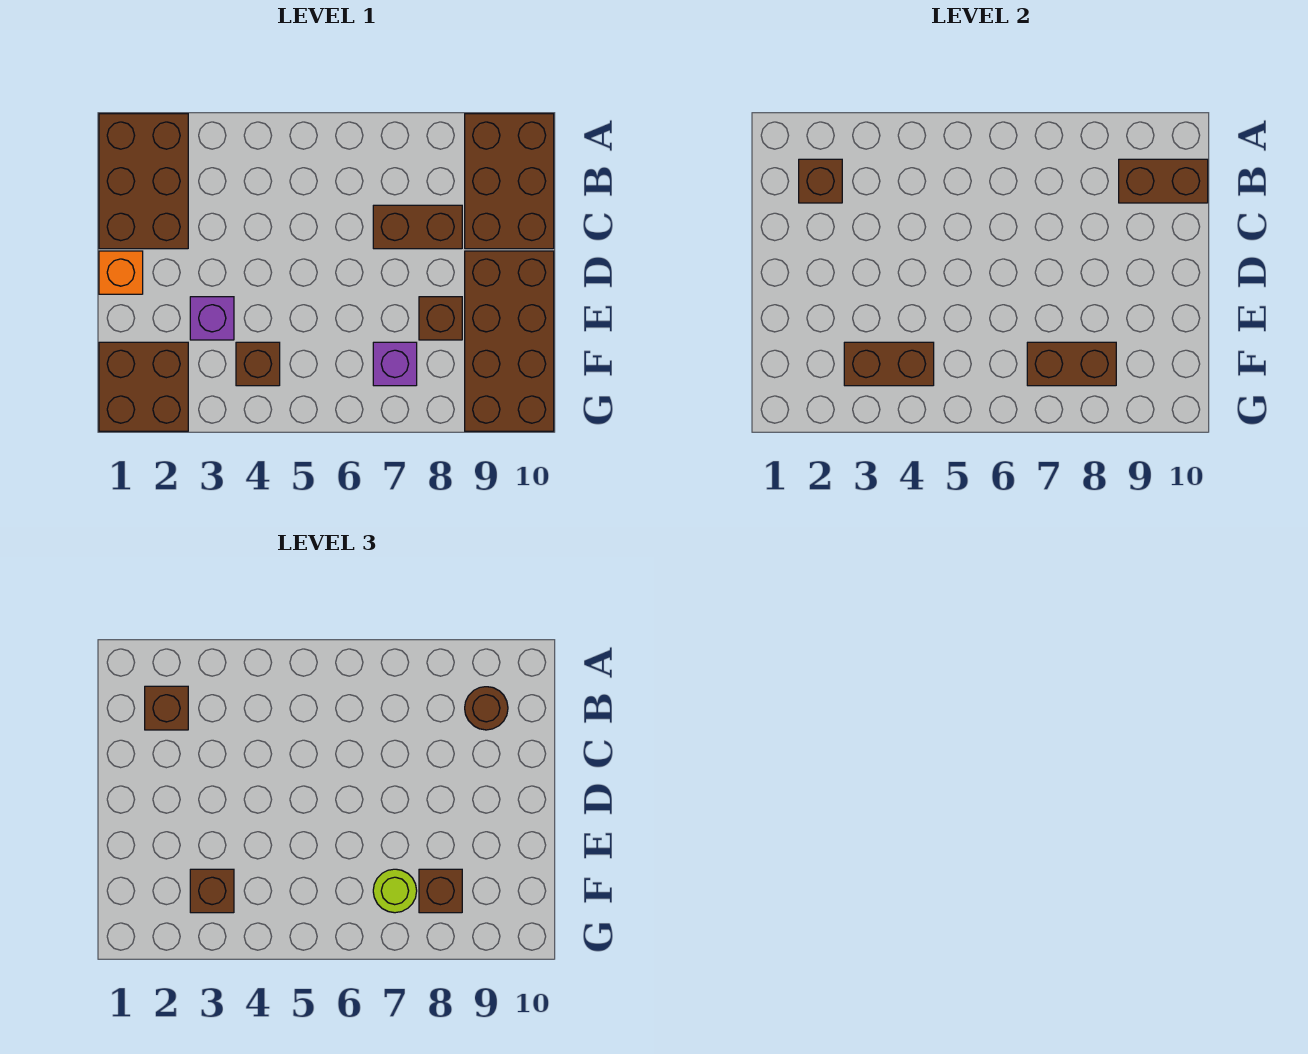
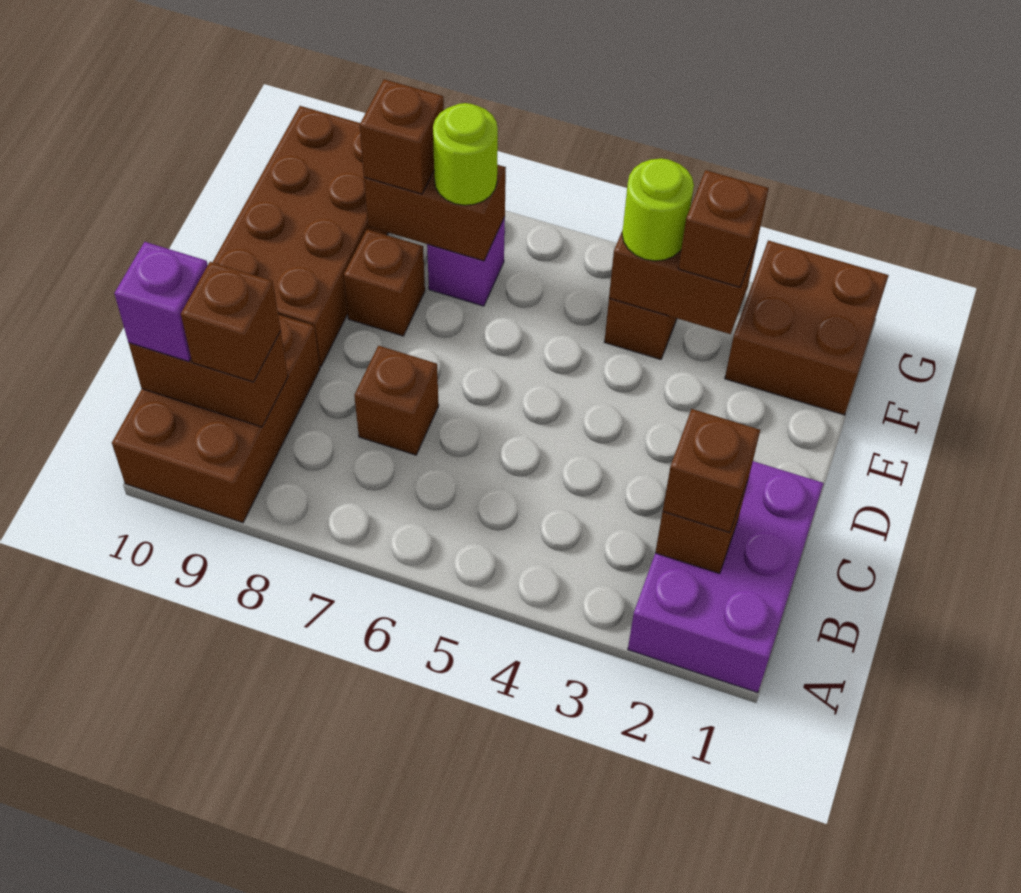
brown brick A1:C2 level 1 -> purple brick A1:C2 level 1
brown round brick B9 level 3 -> brown brick B9 level 3
brown brick C7:C8 level 1 -> brown brick C7 level 1
orange brick D1 level 1 -> none
purple brick E3 level 1 -> purple brick B10 level 3
none -> lime round brick F4 level 3

